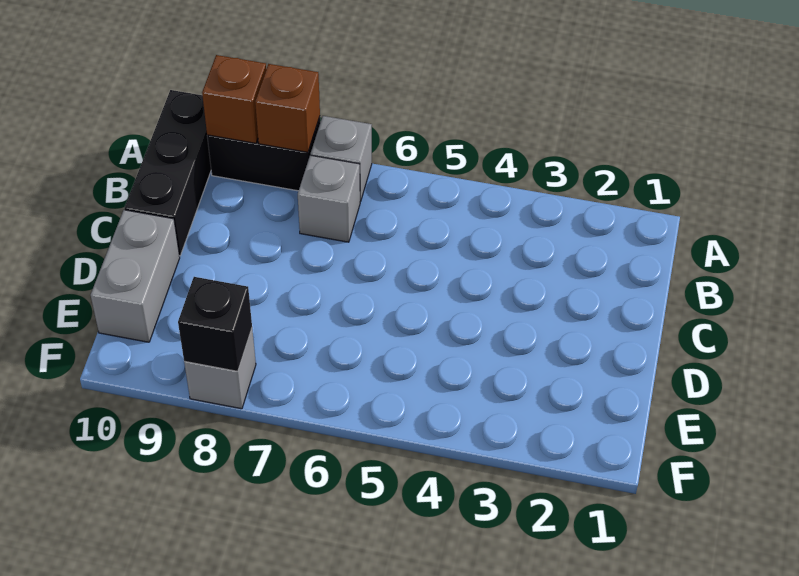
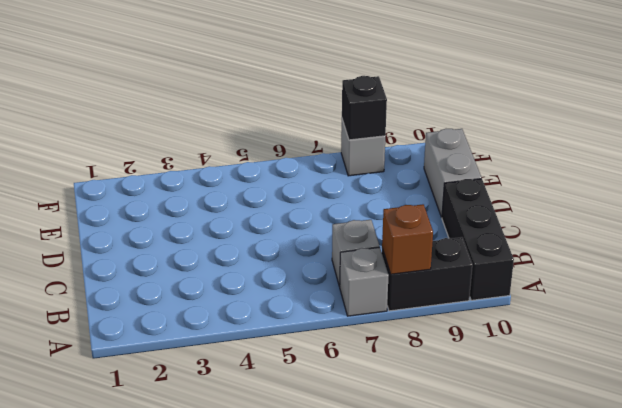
brown brick A9 level 2 -> none

